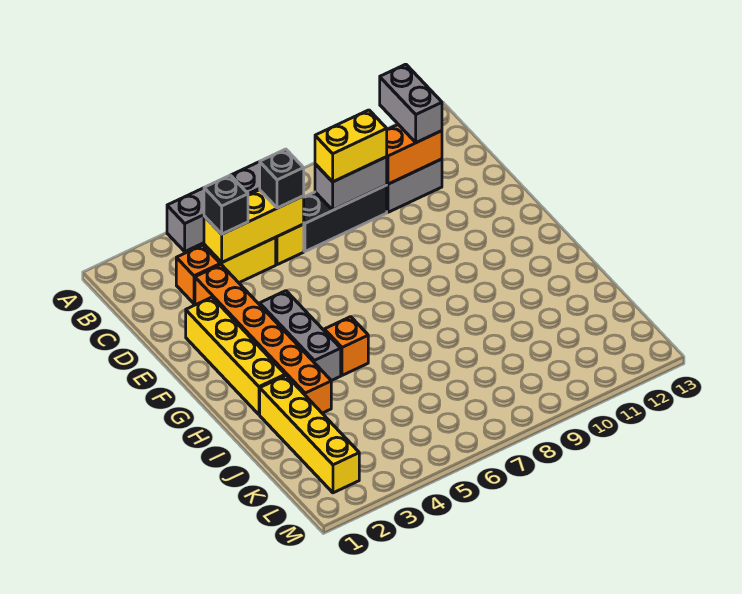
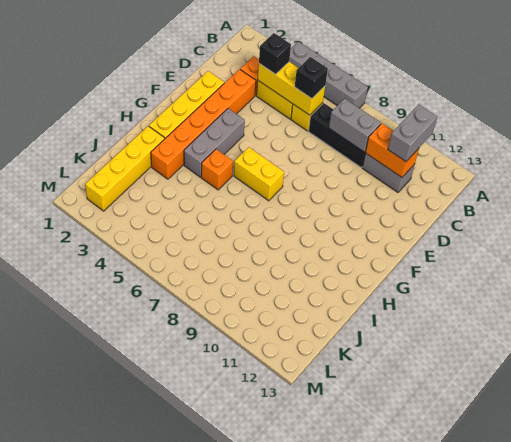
yellow brick C8:C9 level 3 -> yellow brick G6:G7 level 1

